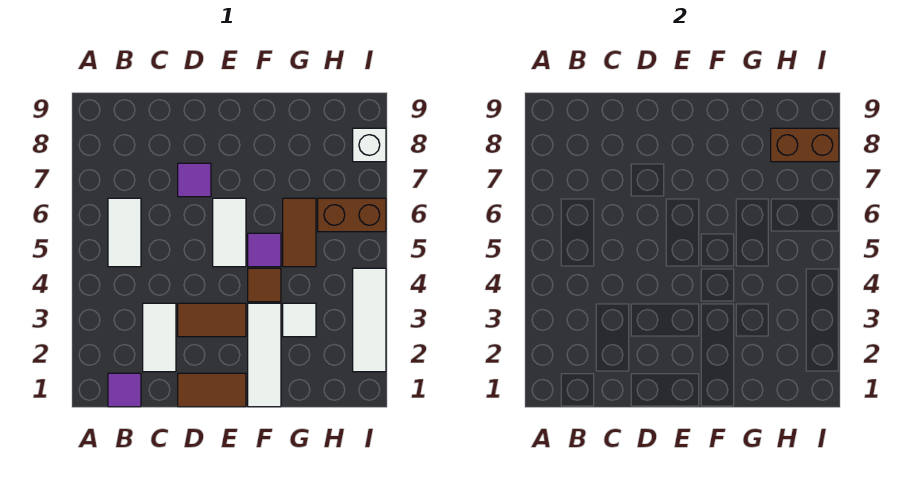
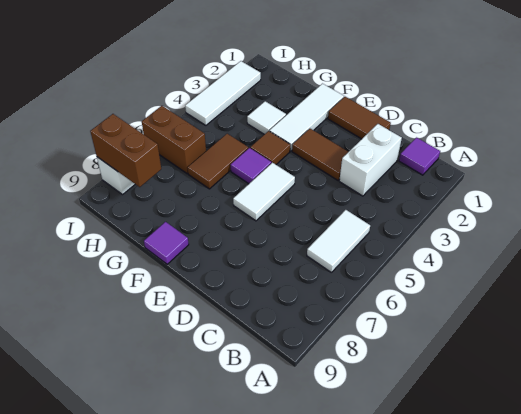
white tile C2:C3 level 1 -> white brick C2:C3 level 1
purple tile D7 level 1 -> purple tile F9 level 1

